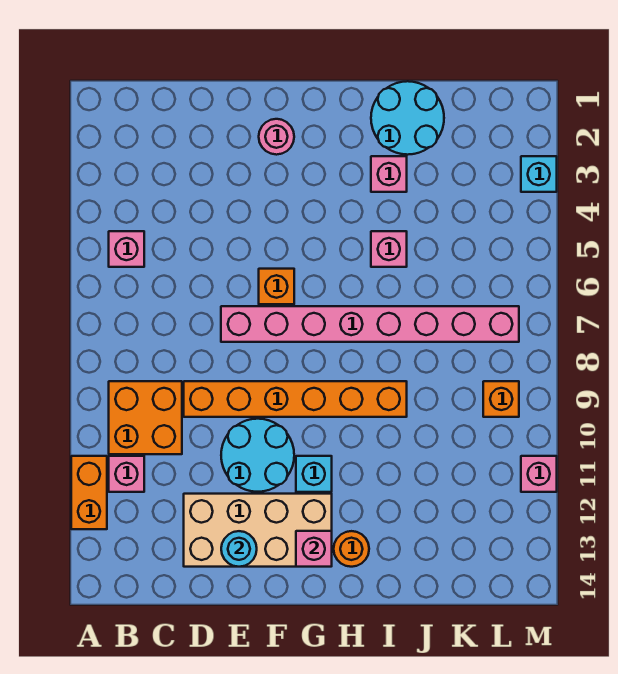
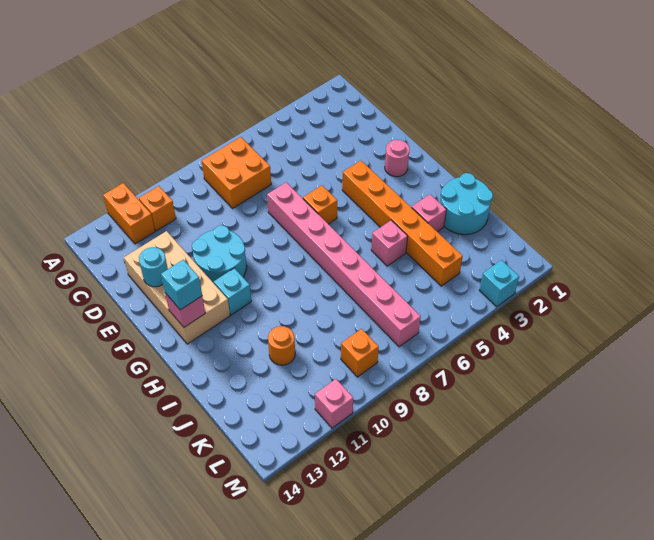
orange brick A11:A12 level 1 -> orange brick A12:B12 level 1
pink brick B5 level 1 -> none
orange brick B9:C10 level 1 -> orange brick B7:C8 level 1
pink brick B11 level 1 -> orange brick B11 level 1
orange brick D9:I9 level 1 -> orange brick F4:K4 level 1
none -> cyan brick G13 level 3
orange round brick H13 level 1 -> orange round brick J11 level 1

